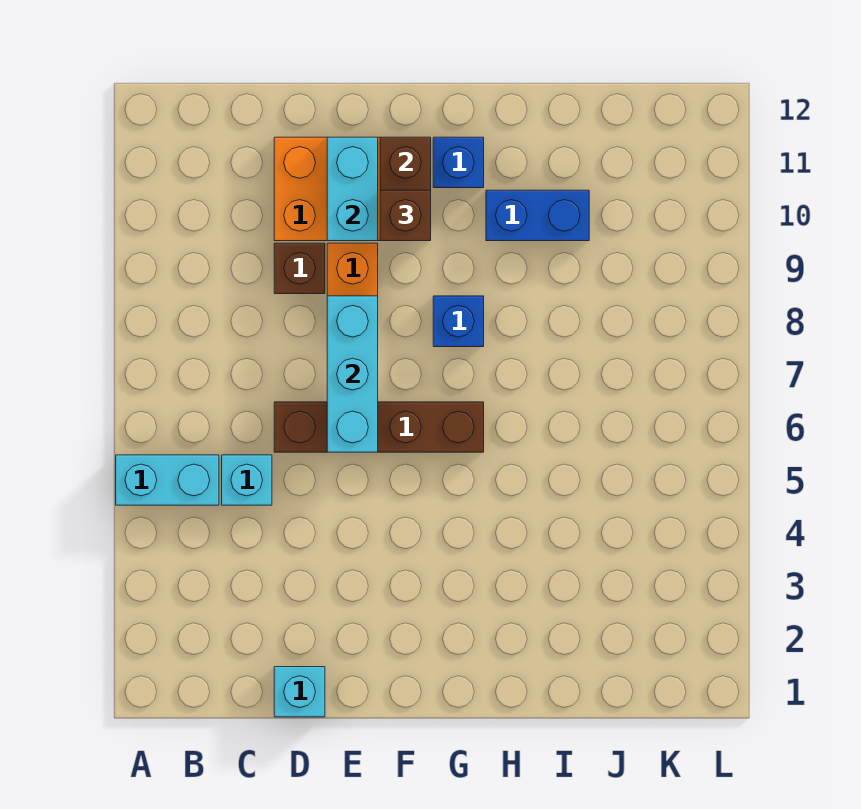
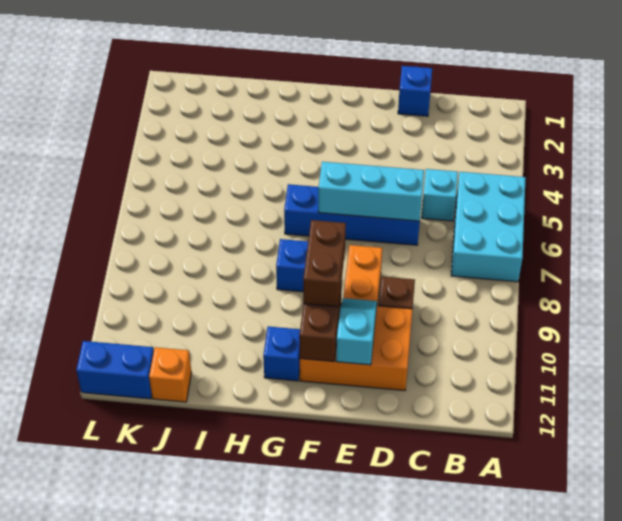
cyan brick A5:B5 level 1 -> cyan brick A5:B7 level 1
cyan brick D1 level 1 -> blue brick D1 level 1
brown brick D6:G6 level 1 -> blue brick D6:G6 level 1
cyan brick E6:E8 level 2 -> cyan brick D6:F6 level 2
cyan brick E10:E11 level 2 -> cyan slope E10:E11 level 2 top 11
brown brick F10 level 3 -> brown brick F9:F10 level 3
blue brick H10:I10 level 1 -> blue brick K12:L12 level 1
none -> orange brick J12 level 1

